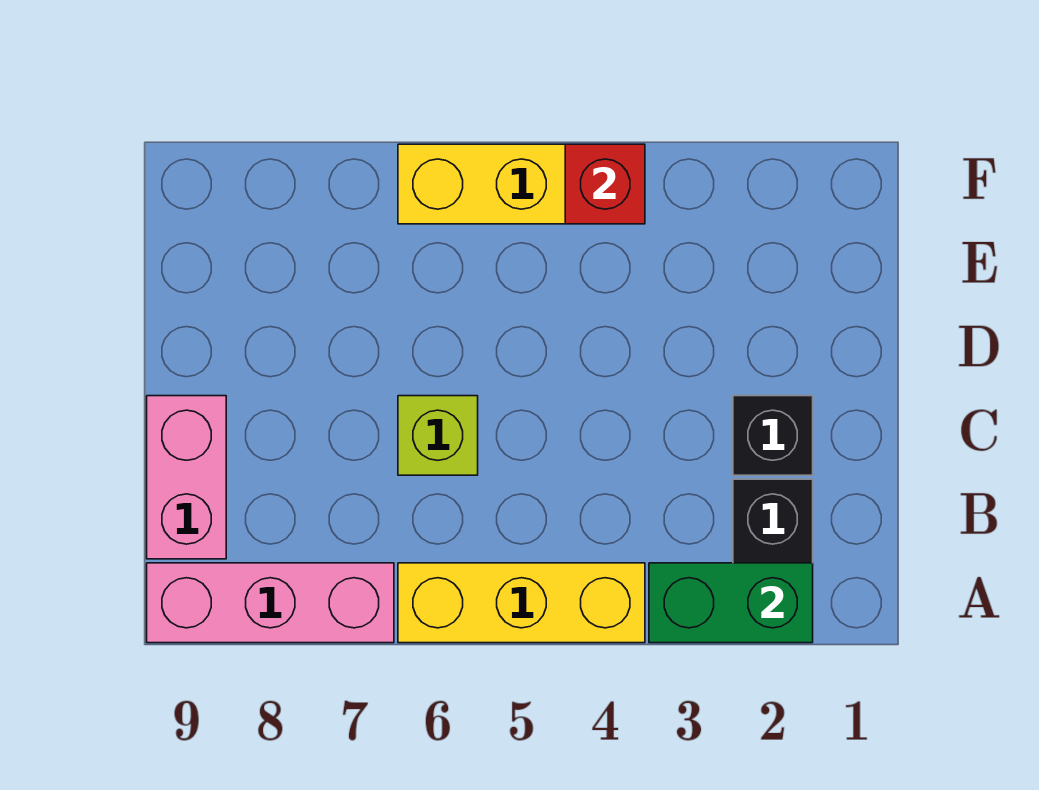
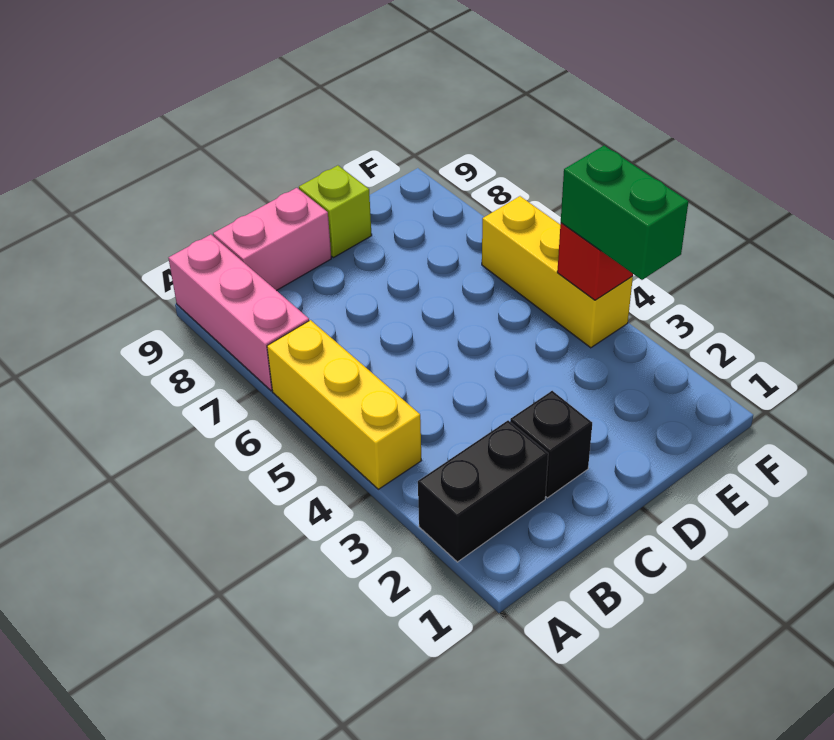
green brick A2:A3 level 2 -> green brick F3:F4 level 3
lime brick C6 level 1 -> lime brick D9 level 1

